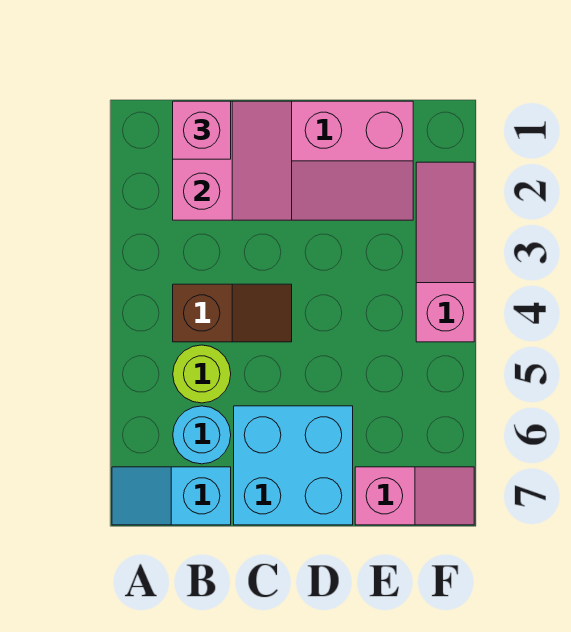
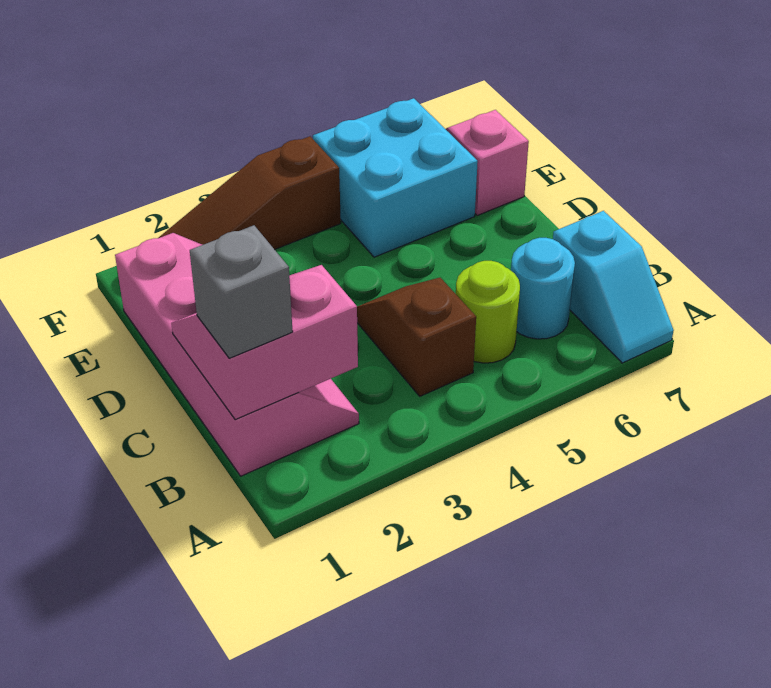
pink brick B1 level 3 -> grey brick B1 level 3
cyan brick C6:D7 level 1 -> cyan brick E5:F6 level 1
pink slope F2:F4 level 1 top 4 -> brown slope F2:F4 level 1 top 4

